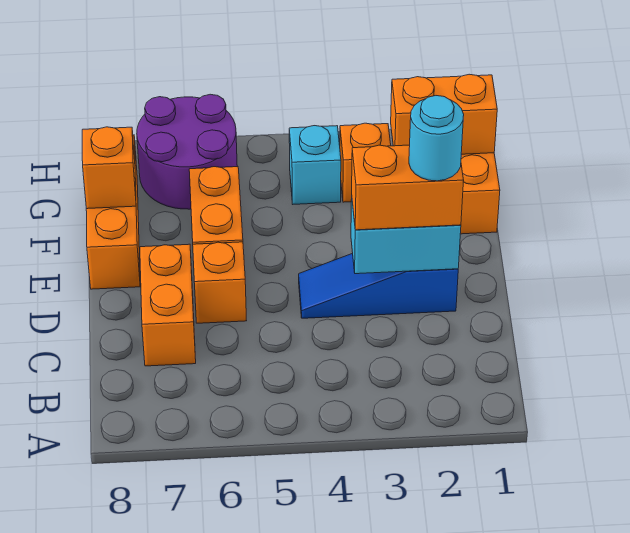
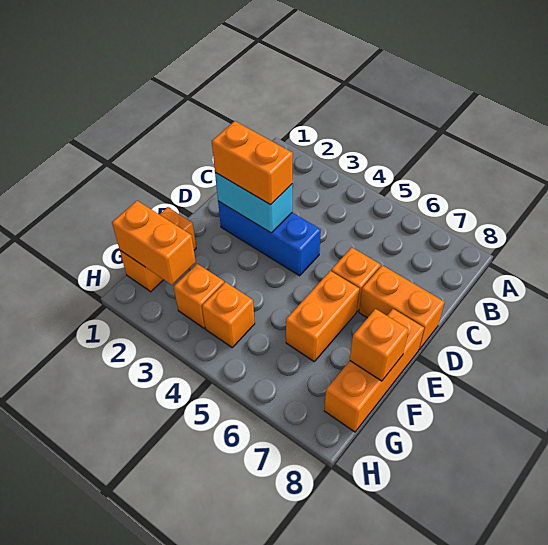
orange brick C7:D7 level 1 -> orange brick D7:D8 level 1
blue slope D2:D4 level 1 top 2 -> blue brick D2:D4 level 1
cyan round brick D2 level 4 -> none
cyan brick G4 level 1 -> orange brick G4 level 1
purple round brick G6:H7 level 1 -> none

